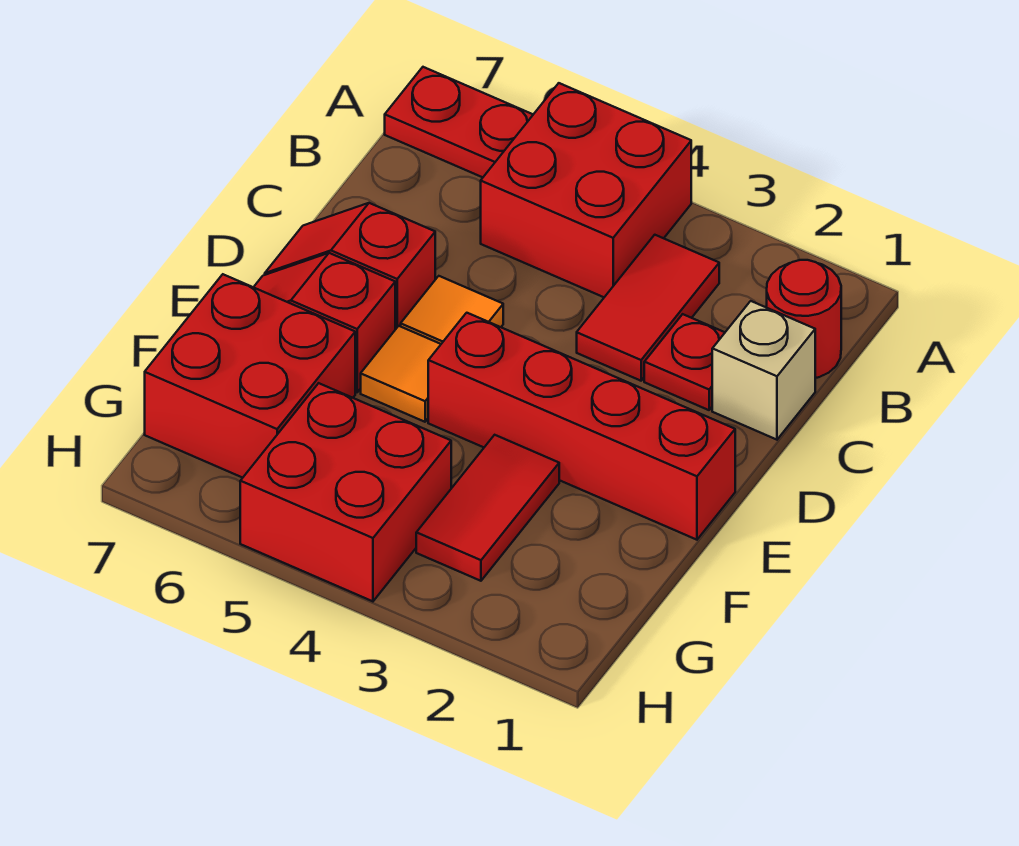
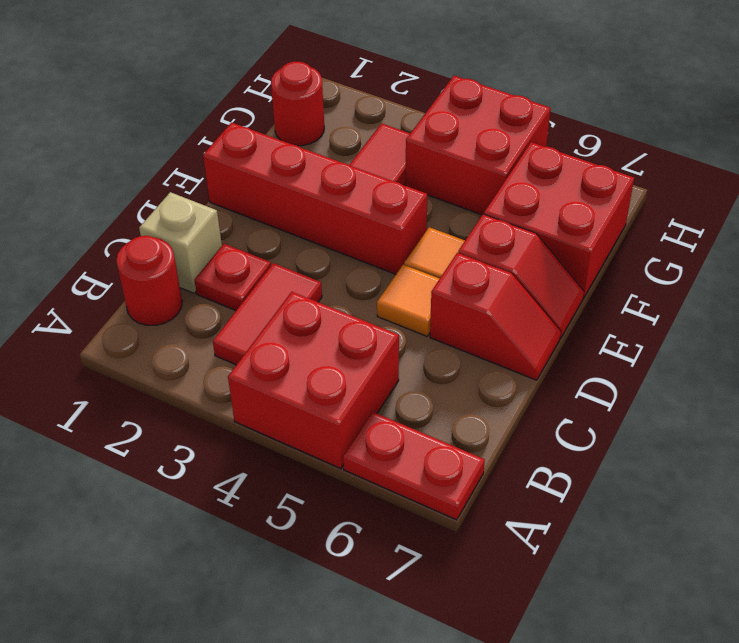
none -> red round brick G1 level 1

